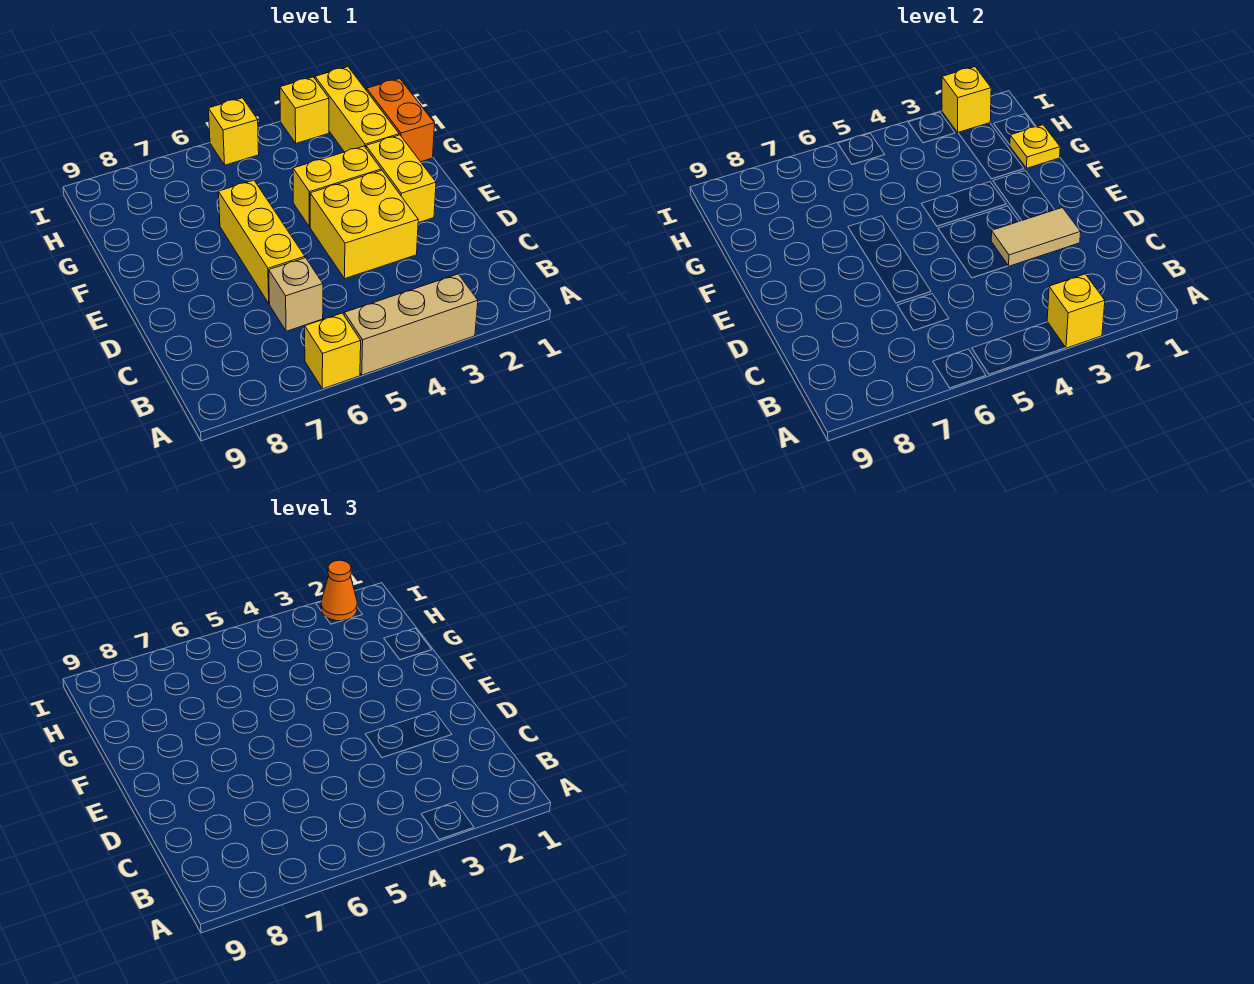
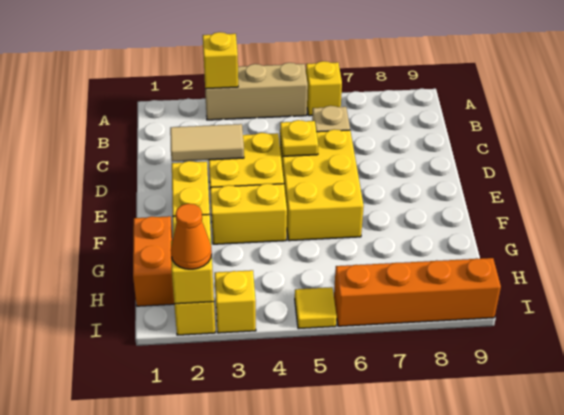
yellow brick D6:F6 level 1 -> yellow brick D5:F6 level 1
yellow plate G1 level 2 -> yellow plate D5 level 2
yellow brick I5 level 1 -> yellow tile I5 level 1
none -> orange brick I6:I9 level 1

